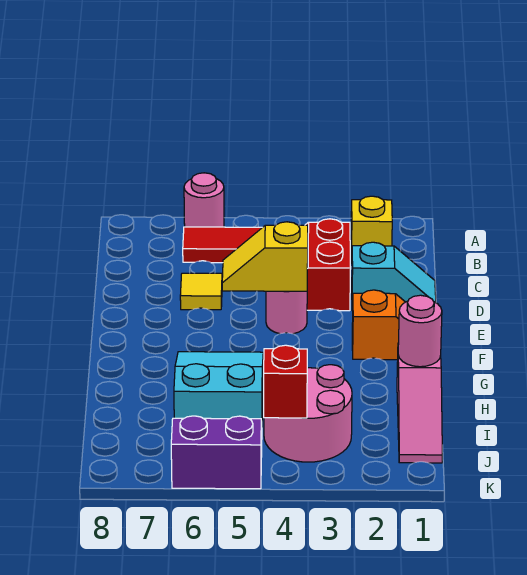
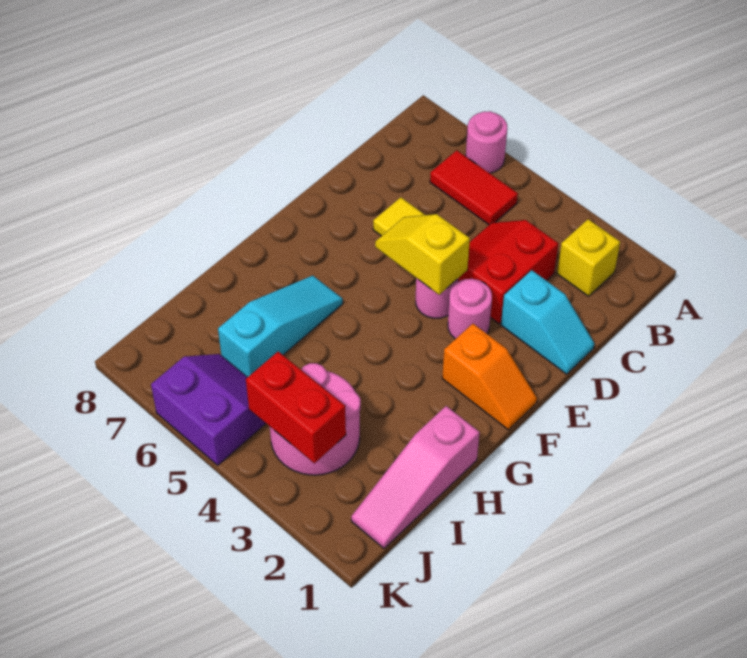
cyan slope G5:I6 level 1 top I -> cyan slope G6:I6 level 1 top I
pink round brick H1 level 2 -> pink round brick E3 level 1
red brick J4 level 2 -> red brick J3:J4 level 2

